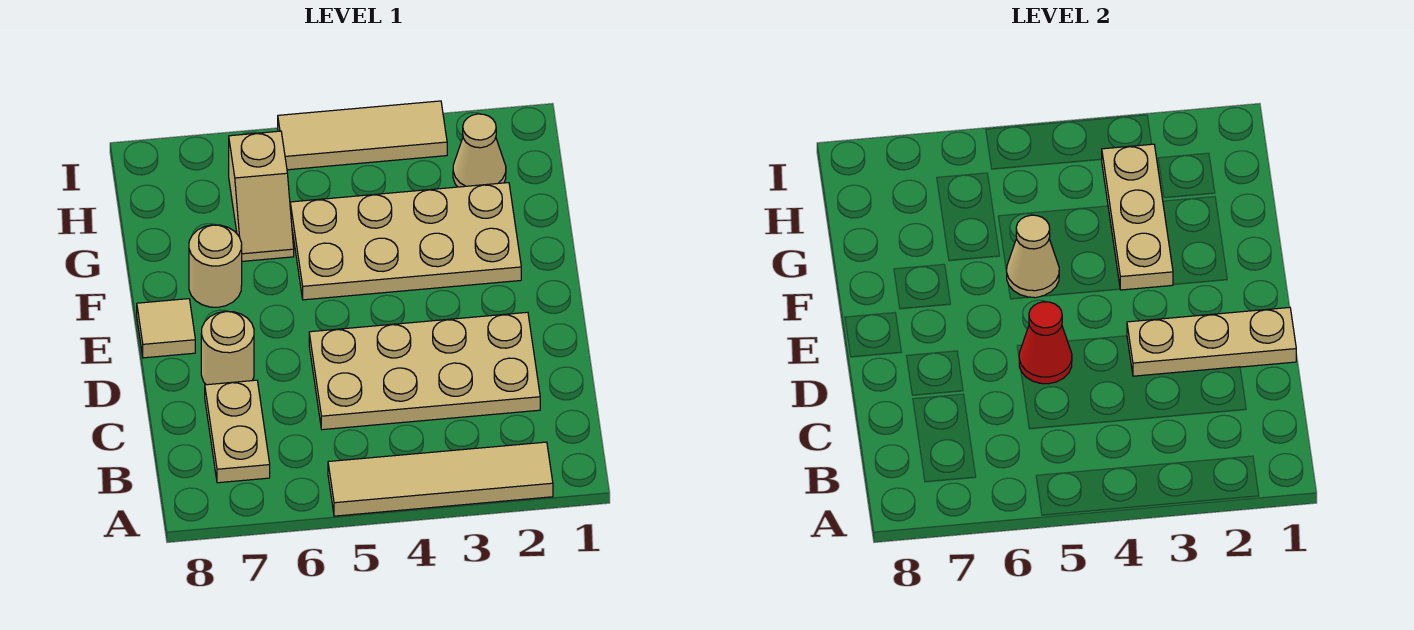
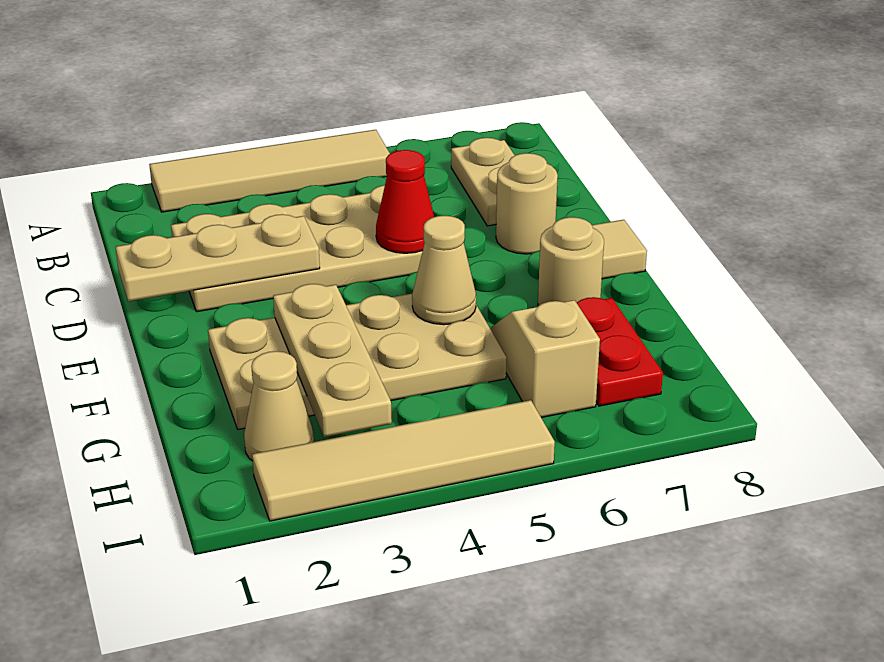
none -> red plate G7:H7 level 1
tan tile I3:I5 level 1 -> tan tile I2:I5 level 1

